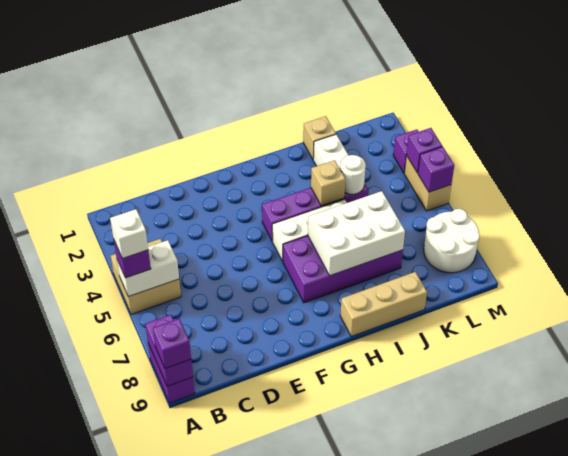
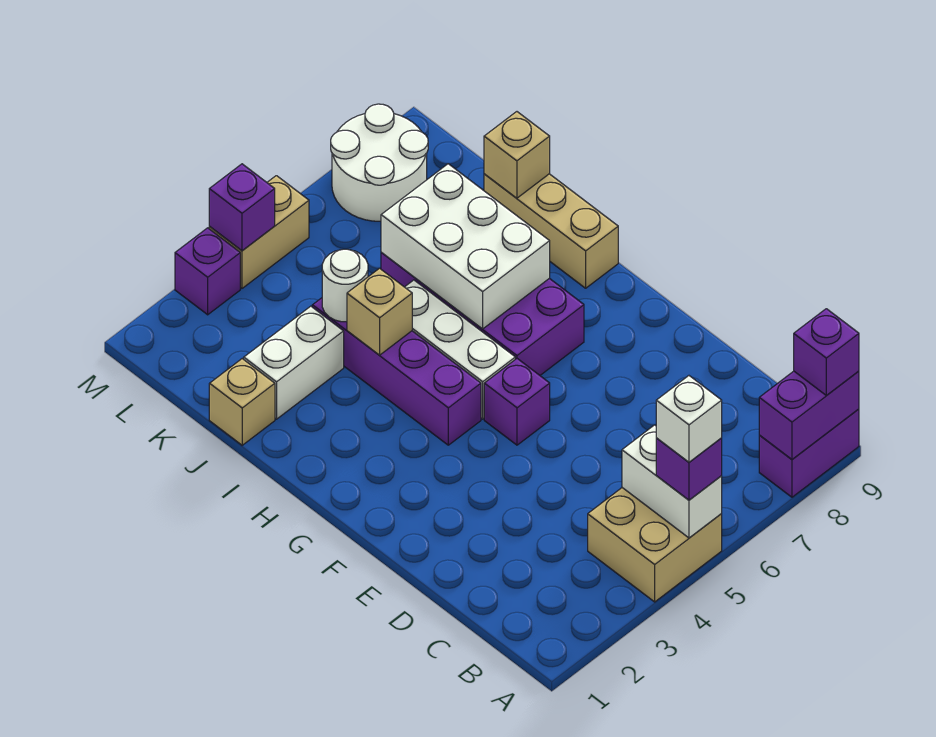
none -> tan brick J9 level 2
purple brick M5 level 2 -> purple brick F5 level 1

